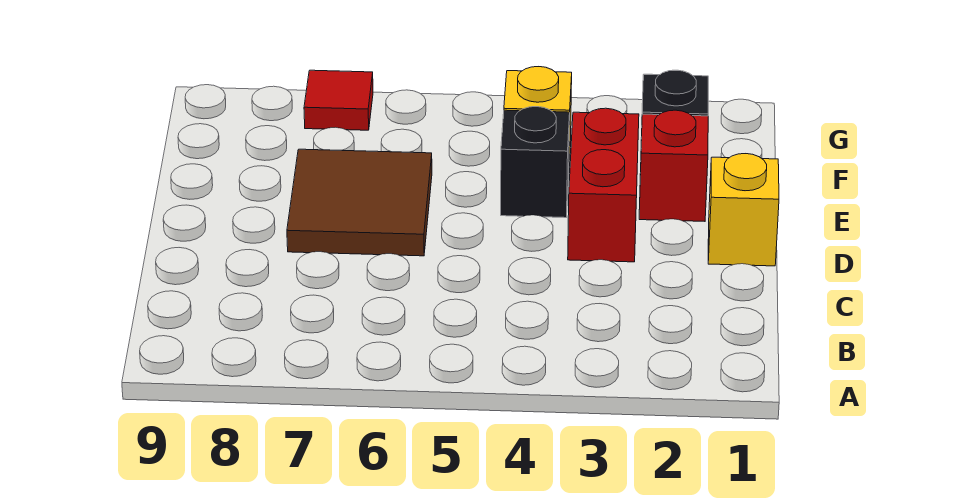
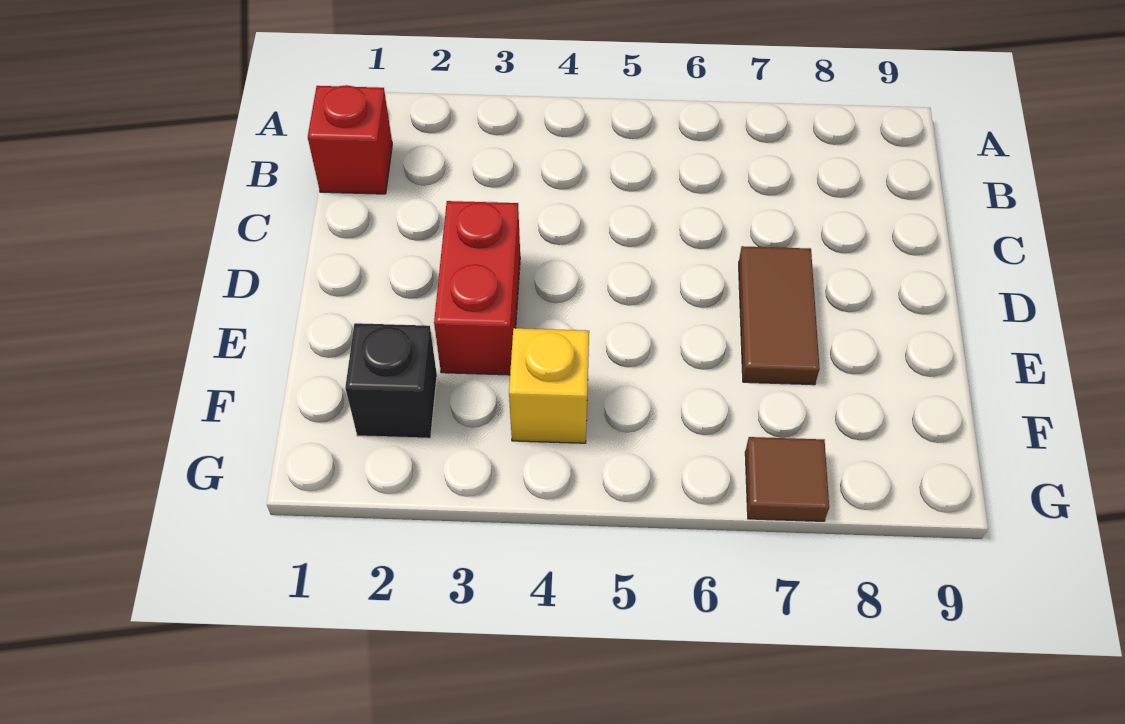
yellow brick D1 level 1 -> none
brown tile D6:E7 level 1 -> brown tile D7:E7 level 1
red brick E2 level 1 -> red brick B1 level 1
black brick E4 level 1 -> none
red tile G7 level 1 -> brown tile G7 level 1

